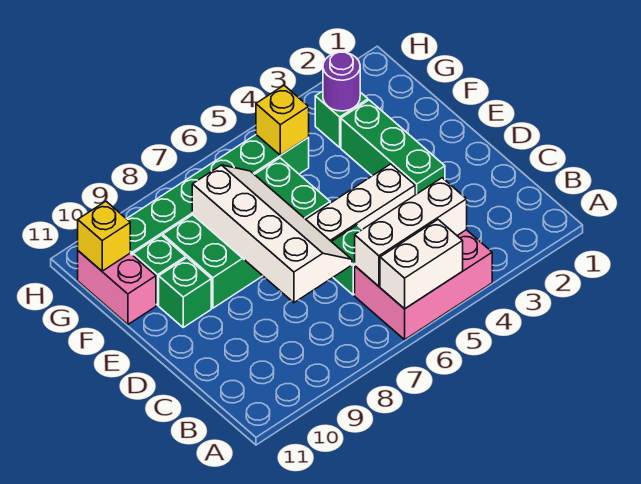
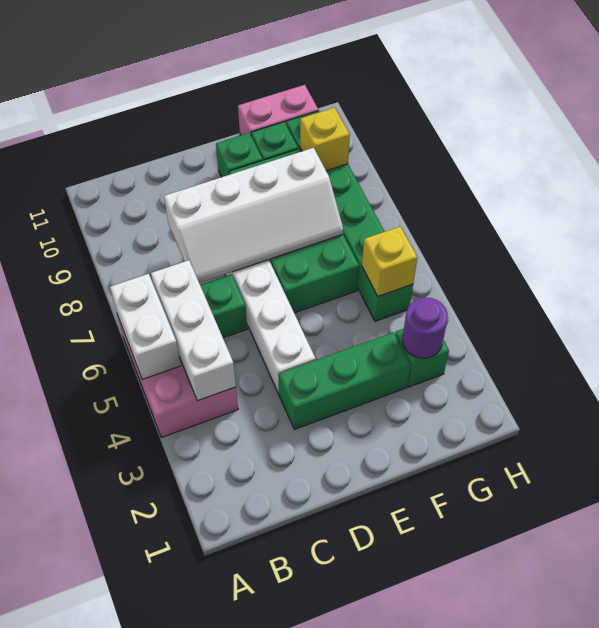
yellow brick G11 level 2 -> yellow brick G9 level 2

